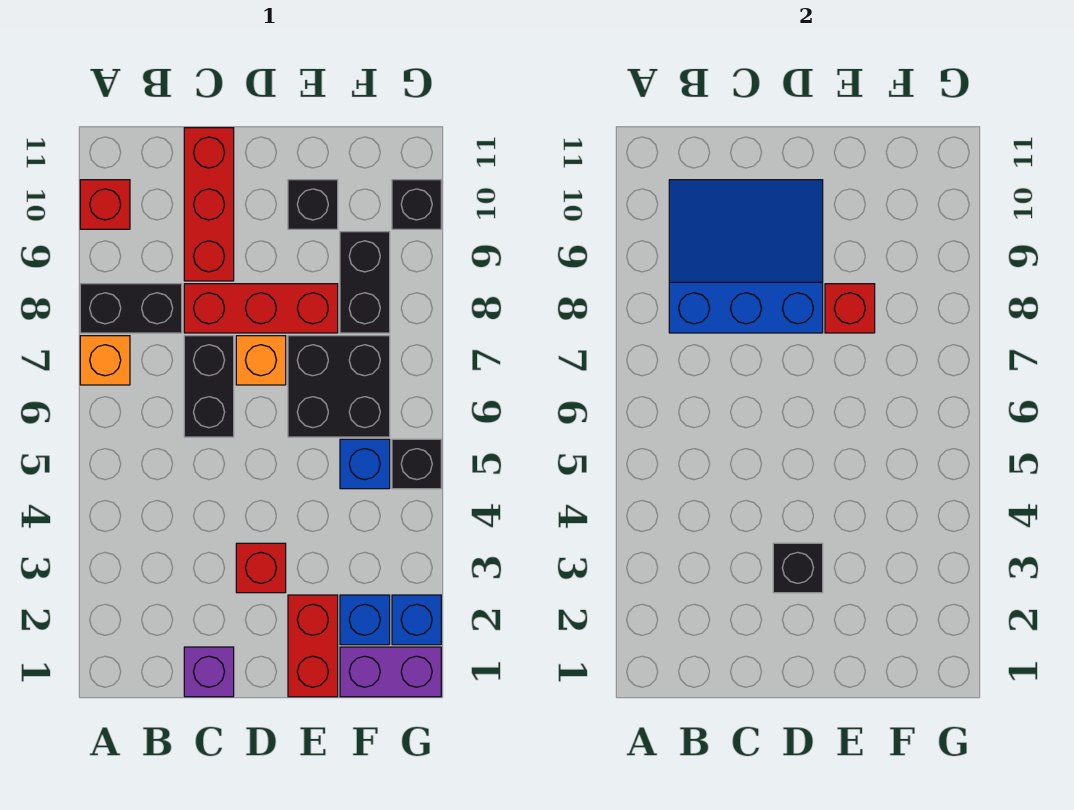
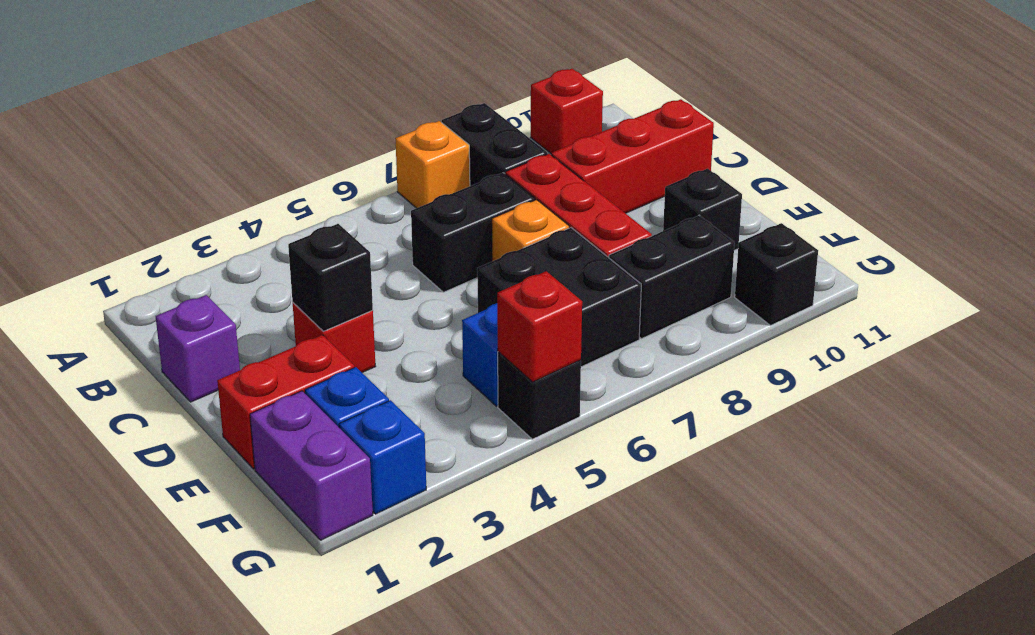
blue slope B8:D10 level 2 top 8 -> none
red brick E8 level 2 -> red brick G5 level 2

